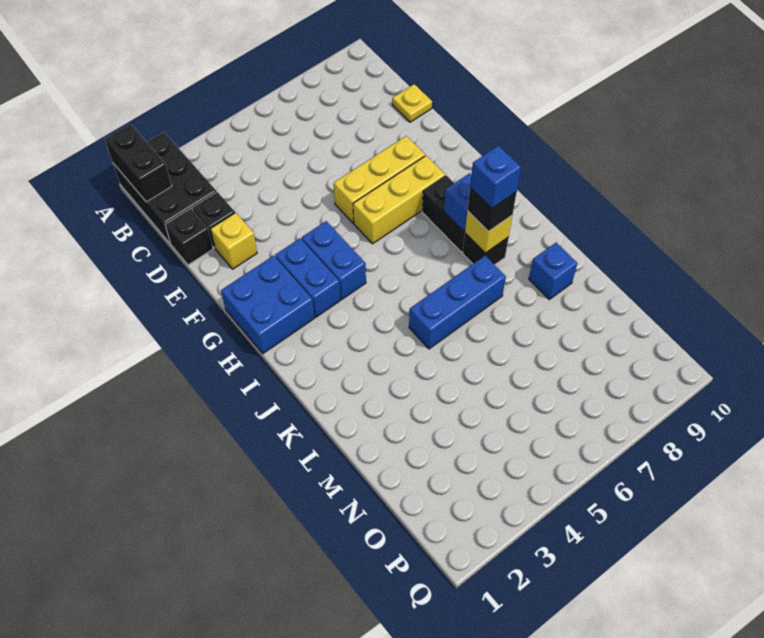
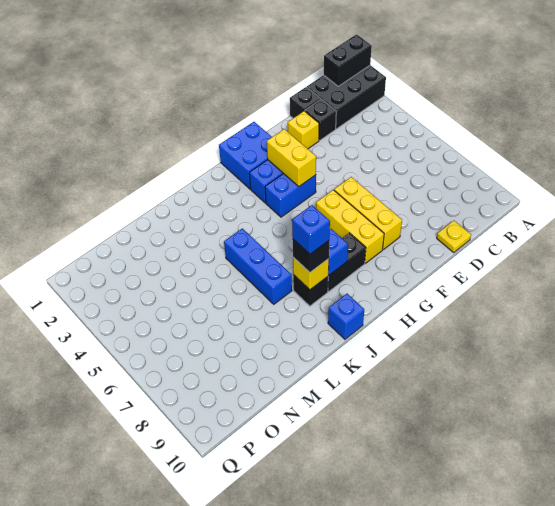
none -> yellow brick G3:G4 level 2
blue brick L9 level 1 -> blue brick J10 level 1

